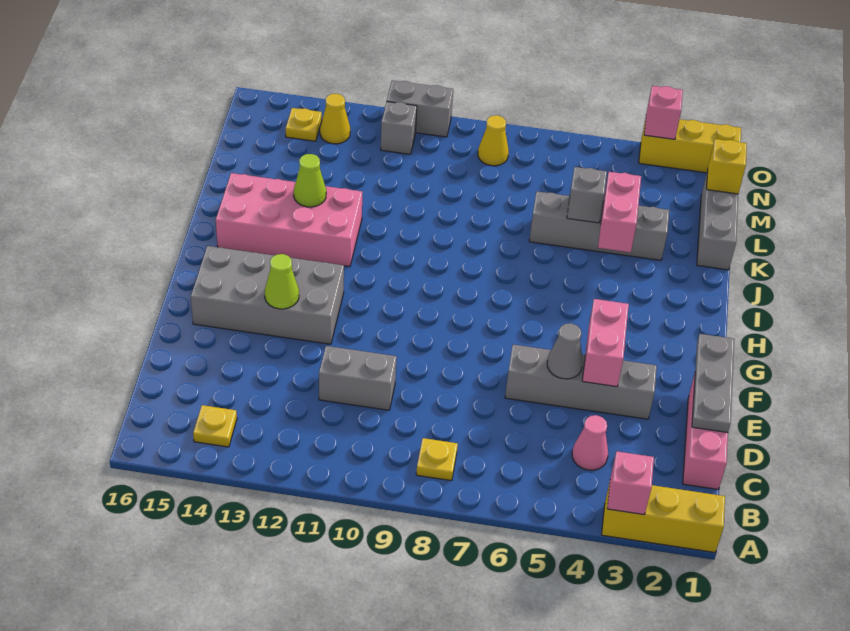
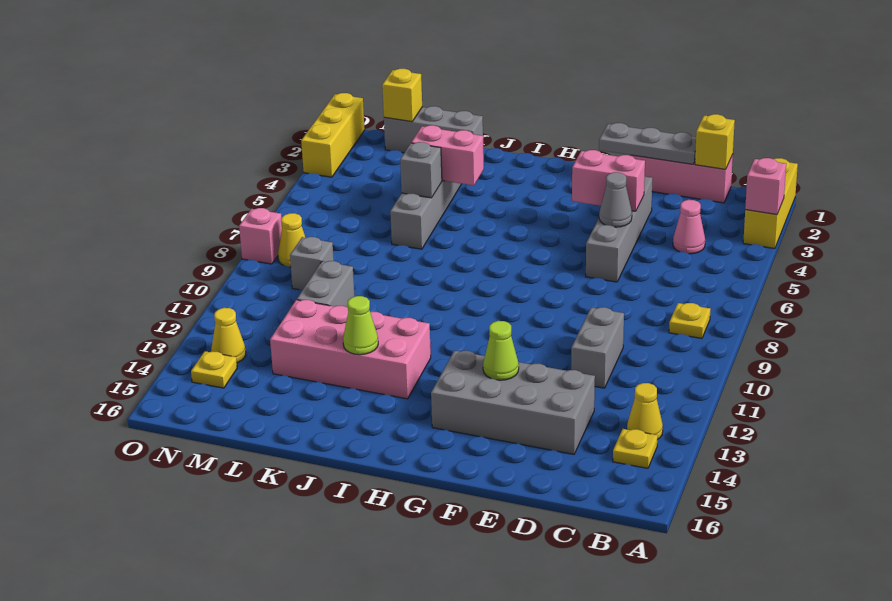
none -> yellow cone B13 level 1
none -> yellow brick C1 level 2
grey brick F12:G15 level 1 -> grey brick D13:G14 level 1
pink brick I12:J15 level 1 -> pink brick I12:L13 level 1
grey brick N11 level 1 -> grey brick M9 level 1
pink brick O3 level 2 -> pink brick O8 level 1
grey brick O10:O11 level 1 -> grey brick L10:L11 level 1

